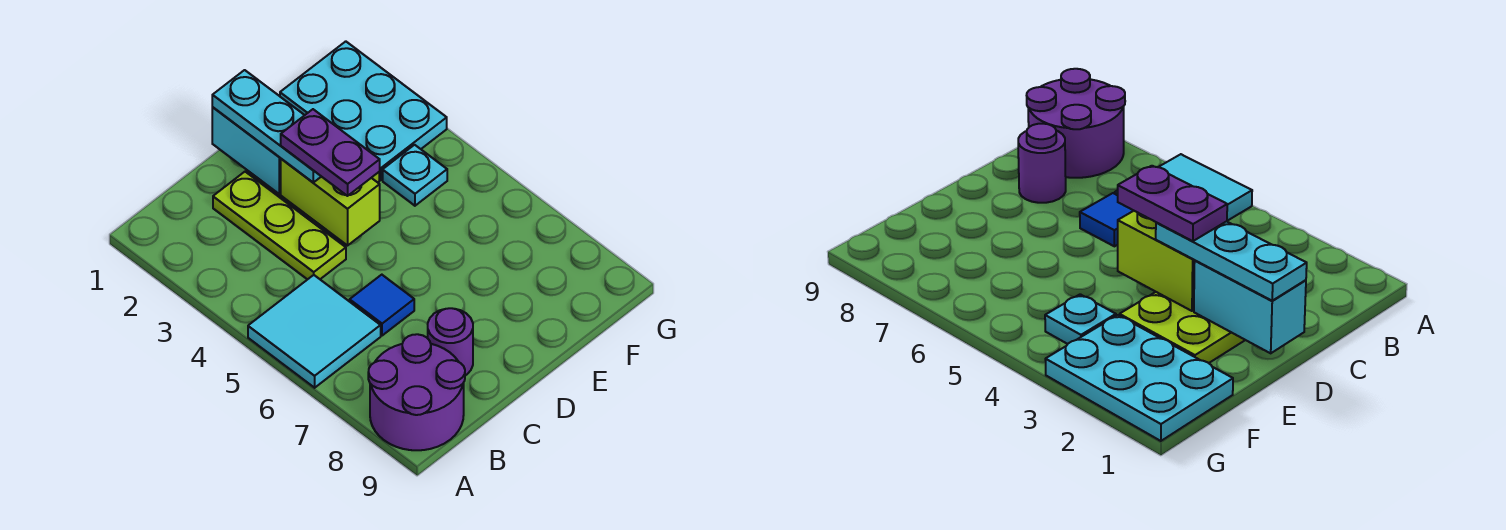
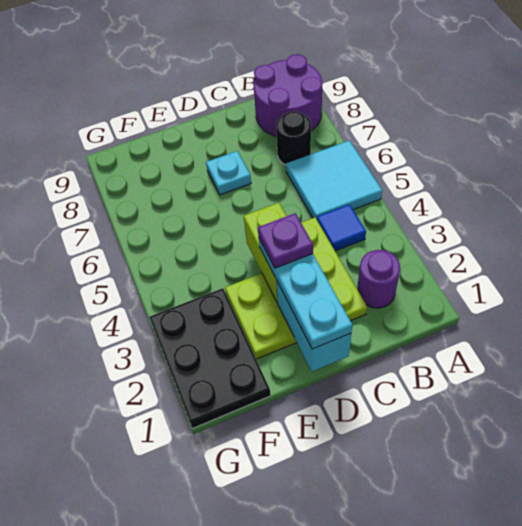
none -> black round brick B7 level 1
blue tile C6 level 1 -> blue tile B4 level 1
purple round brick C8 level 1 -> purple round brick B2 level 1
purple plate D3:D4 level 4 -> purple plate D3 level 4
cyan plate F1:G3 level 1 -> black plate F1:G3 level 1
cyan plate F4 level 1 -> cyan plate D7 level 1

